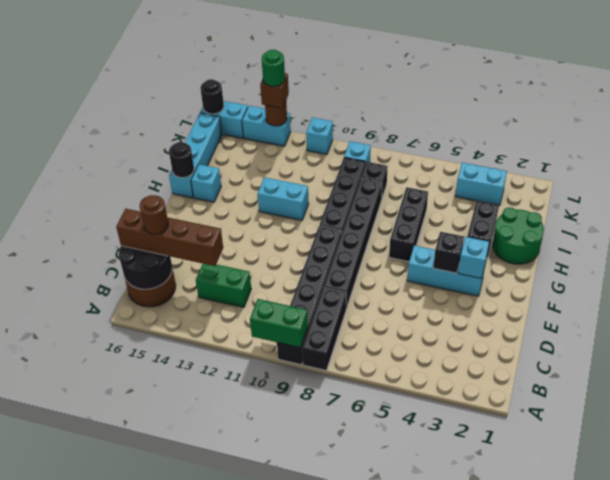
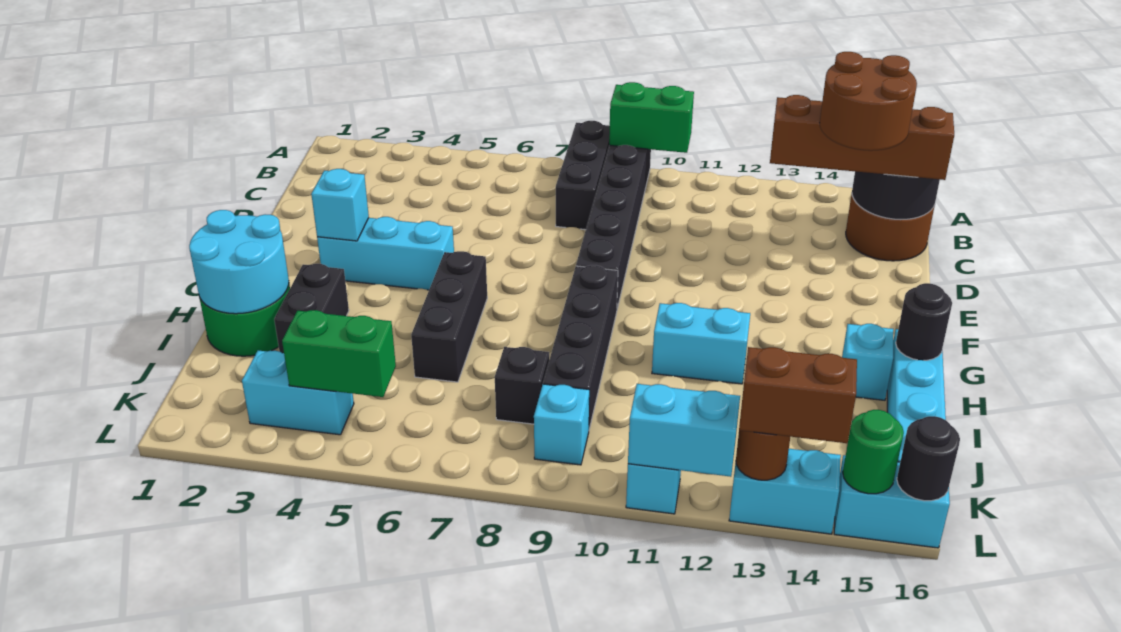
green brick C12:C13 level 1 -> green brick K4:K5 level 2
brown round brick C15 level 4 -> brown round brick C14:D15 level 4
black brick D8:I8 level 1 -> none
black brick F4 level 2 -> none
none -> cyan round brick H1:I2 level 2
none -> cyan brick L11:L12 level 2
brown brick L13 level 3 -> brown brick L13:L14 level 3
green round brick L13 level 4 -> green round brick L15 level 2

